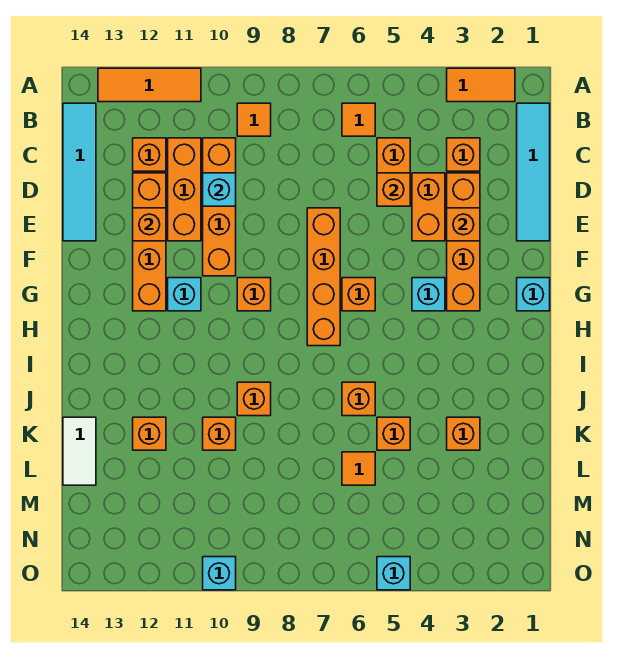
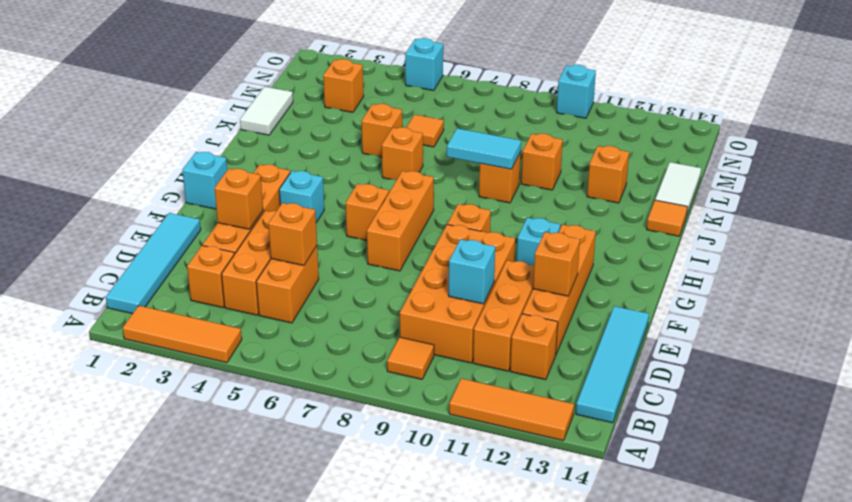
orange tile A2:A3 level 1 -> orange tile A2:A4 level 1
orange tile B6 level 1 -> orange tile J14 level 1
orange brick C10:F10 level 1 -> orange brick C9:F10 level 1
orange brick D4:E4 level 1 -> orange brick C4:E4 level 1
orange brick E7:H7 level 1 -> orange brick F7:H7 level 1
none -> cyan tile J8:J9 level 2
none -> white tile K1:L1 level 1
orange brick K3 level 1 -> orange brick M3 level 1

